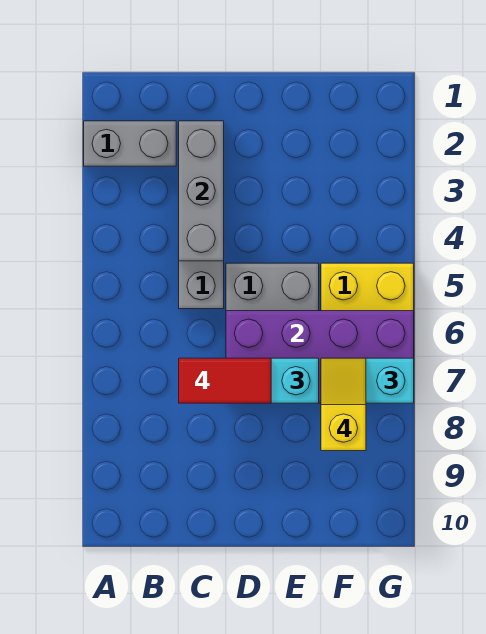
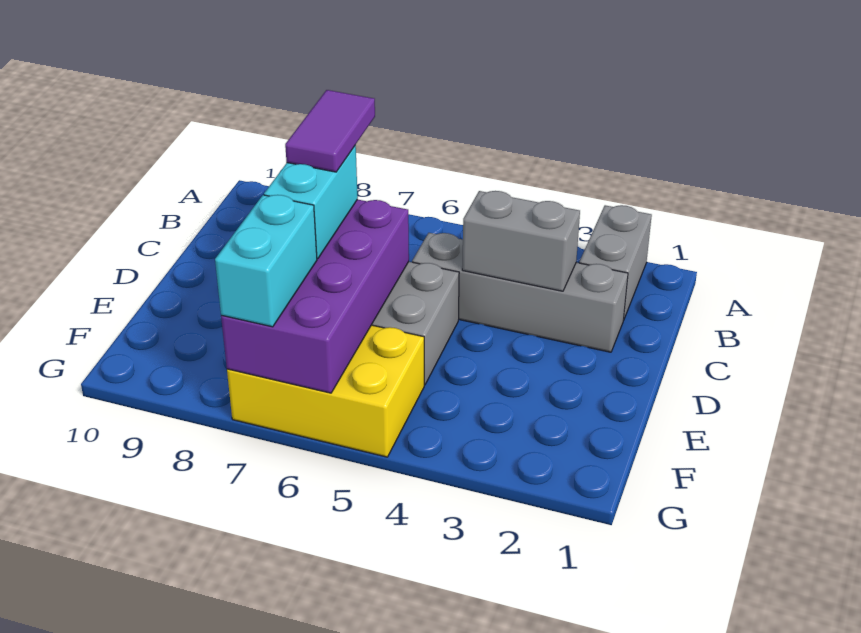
grey brick C2:C4 level 2 -> grey brick C3:C4 level 2
red tile C7:D7 level 4 -> purple tile C7:D7 level 4
yellow slope F7:F8 level 4 top 8 -> none

